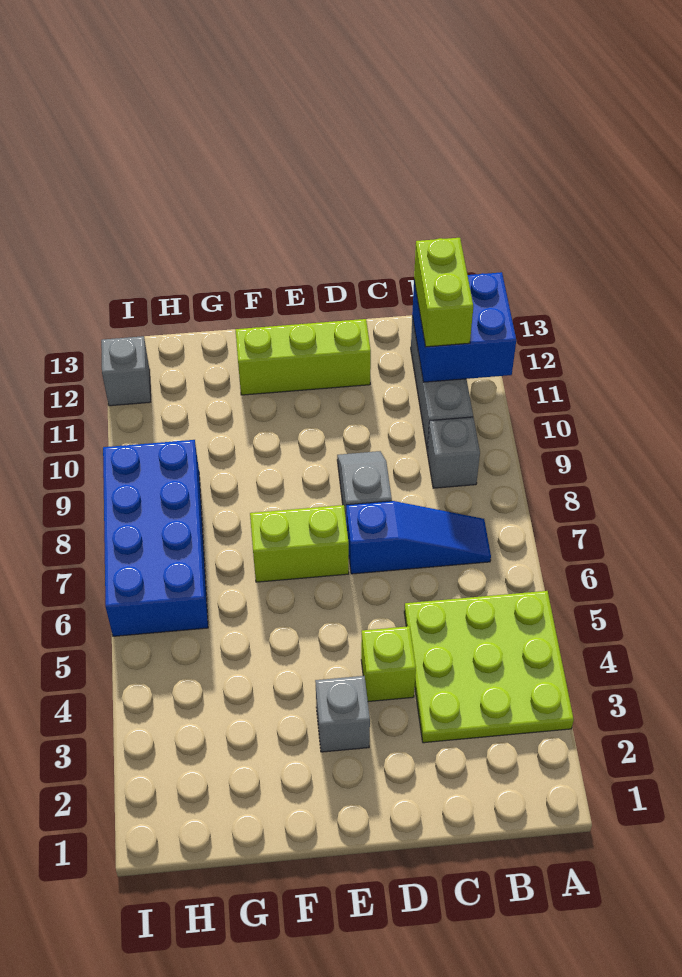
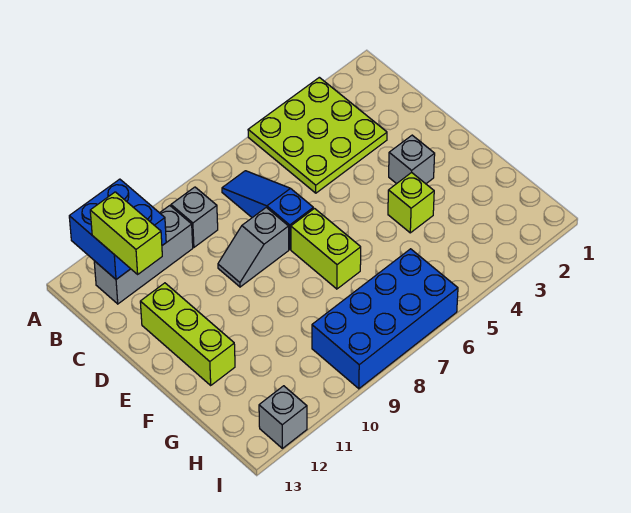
lime brick B11:B12 level 3 -> lime brick B12:C12 level 3
lime brick D4 level 1 -> lime brick F4 level 1

